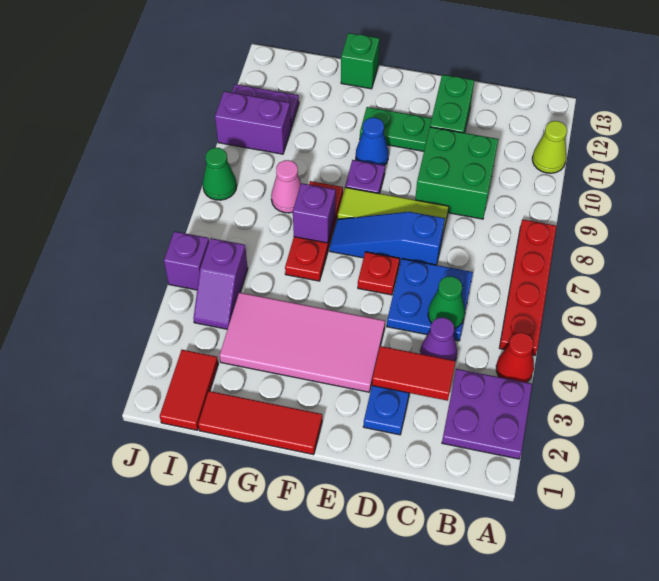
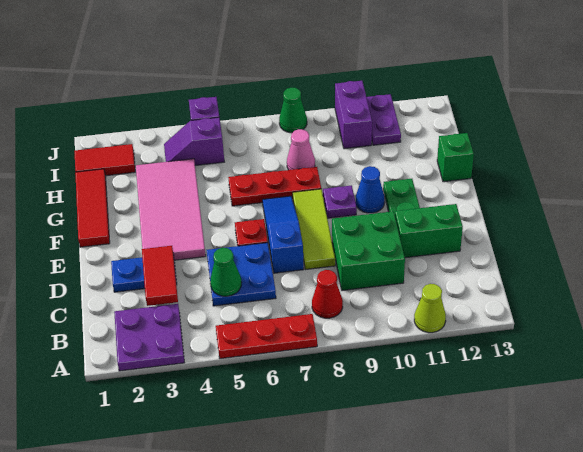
red cone A4 level 1 -> red cone B8 level 1
red plate A5:A8 level 1 -> red plate A5:A7 level 1
purple cone C4 level 1 -> none
purple brick G7 level 2 -> none

